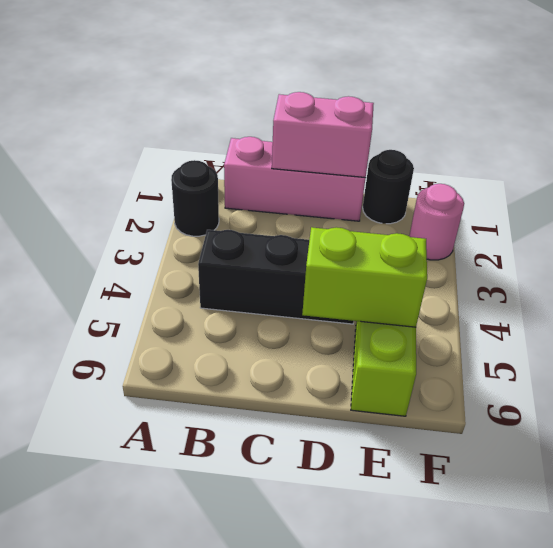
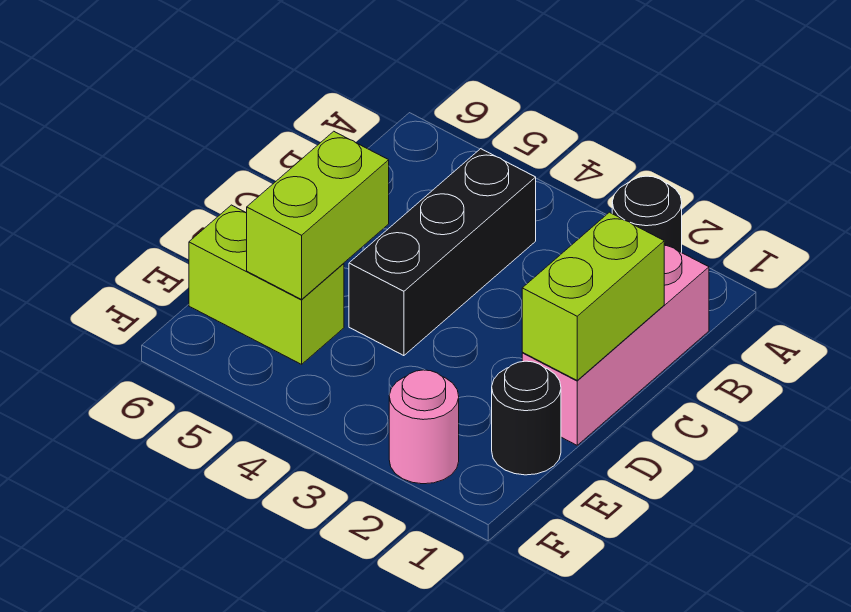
pink brick C1:D1 level 2 -> lime brick C1:D1 level 2

